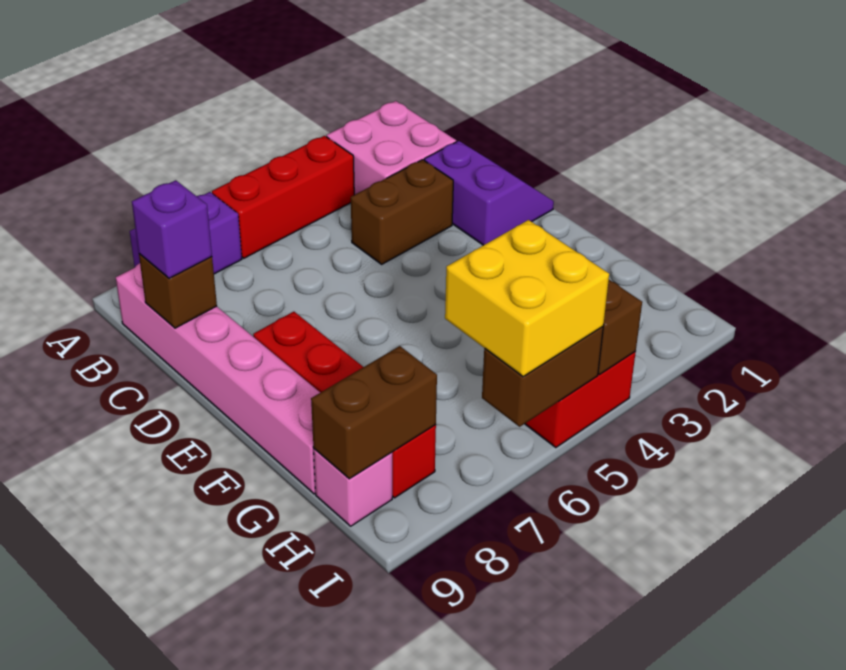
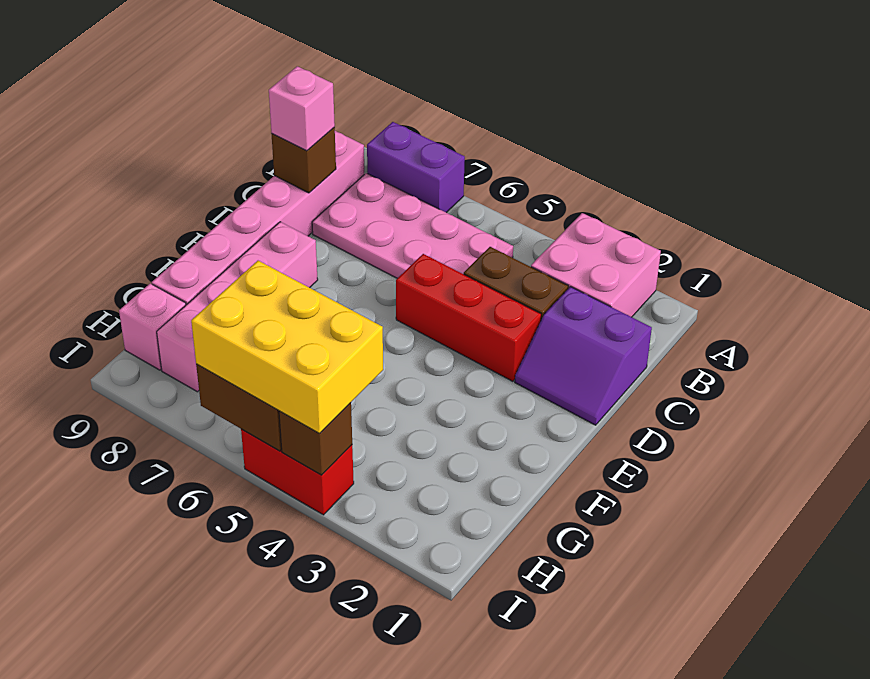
red brick A4:A6 level 1 -> red brick D3:D5 level 1
none -> pink plate B5:C8 level 1
purple slope C1:D2 level 1 top 2 -> purple slope C1:D2 level 1 top C
purple brick C9 level 3 -> pink brick C9 level 3
red brick E8:H8 level 1 -> pink brick E8:H8 level 1
yellow brick H5:I6 level 3 -> yellow brick H4:I6 level 3
brown brick H8:H9 level 2 -> none

